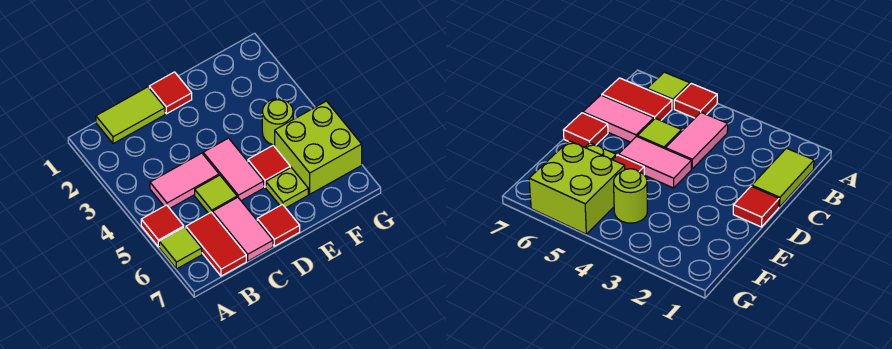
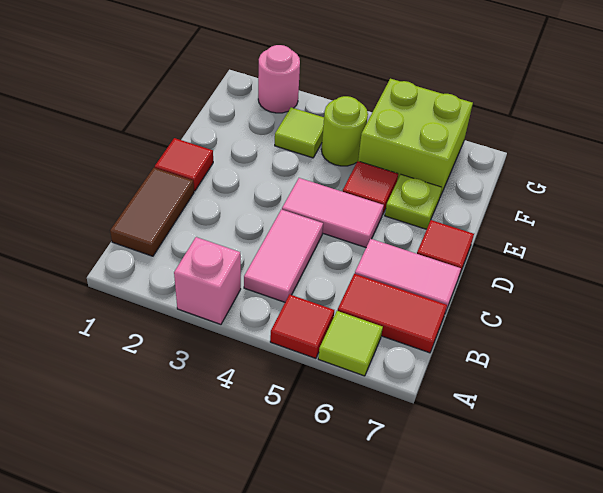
none -> pink brick A3 level 1
lime tile B1:C1 level 1 -> brown tile B1:C1 level 1
lime tile C5 level 1 -> lime tile F3 level 1
none -> pink round brick G2 level 1

